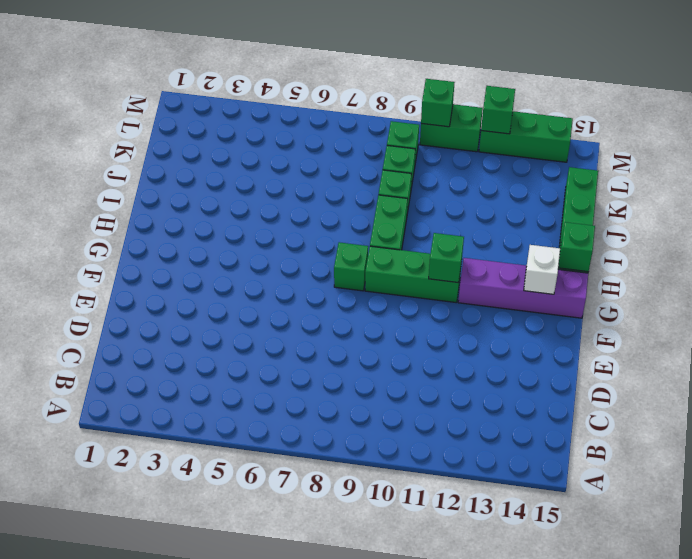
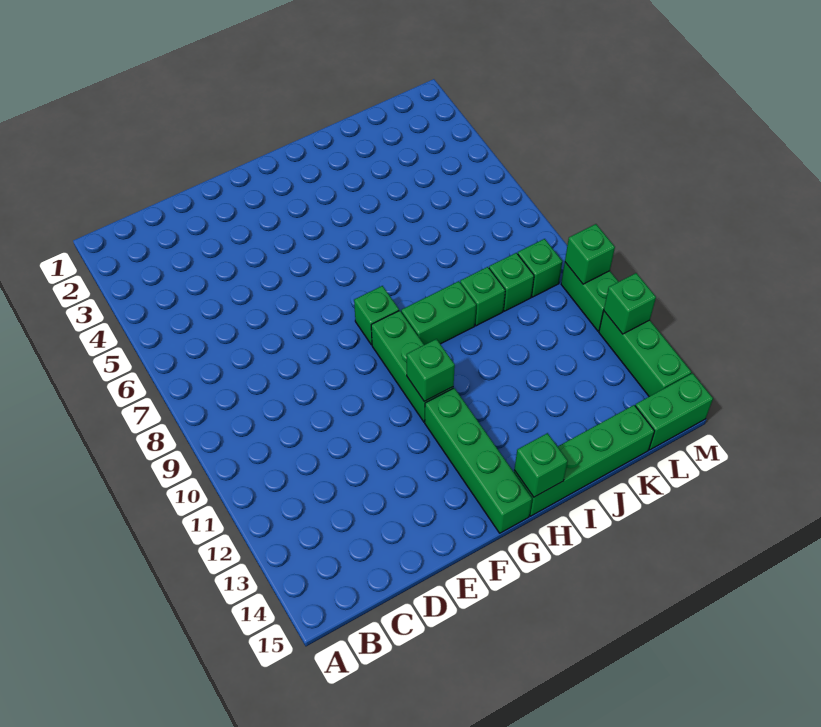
purple brick G12:G15 level 1 -> green brick G12:G15 level 1
white brick G14 level 2 -> none
none -> green brick L15:M15 level 1

